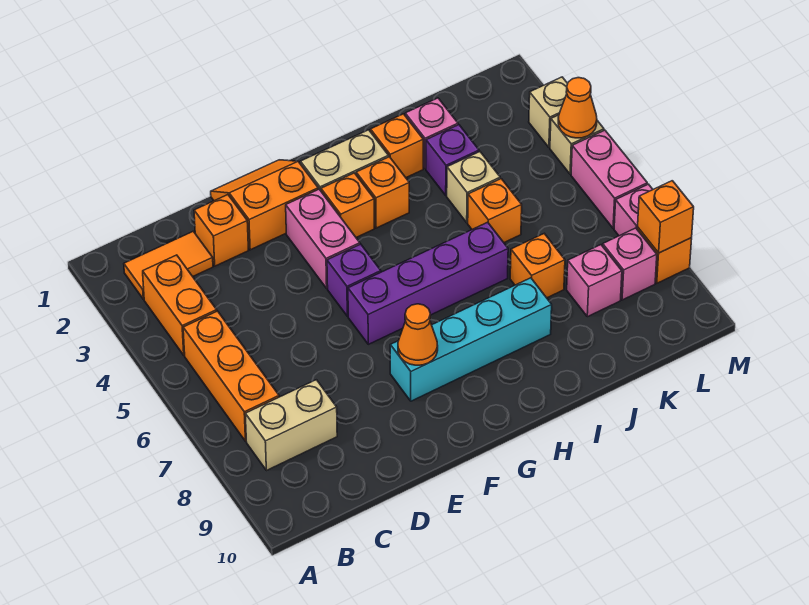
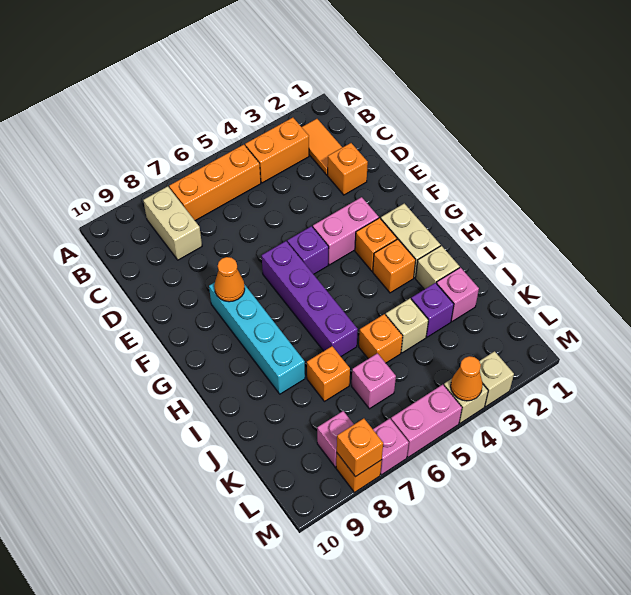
orange slope E1:F2 level 1 top 2 -> none
orange brick I2 level 1 -> tan brick I2 level 1
pink brick K8 level 1 -> pink brick K6 level 1

